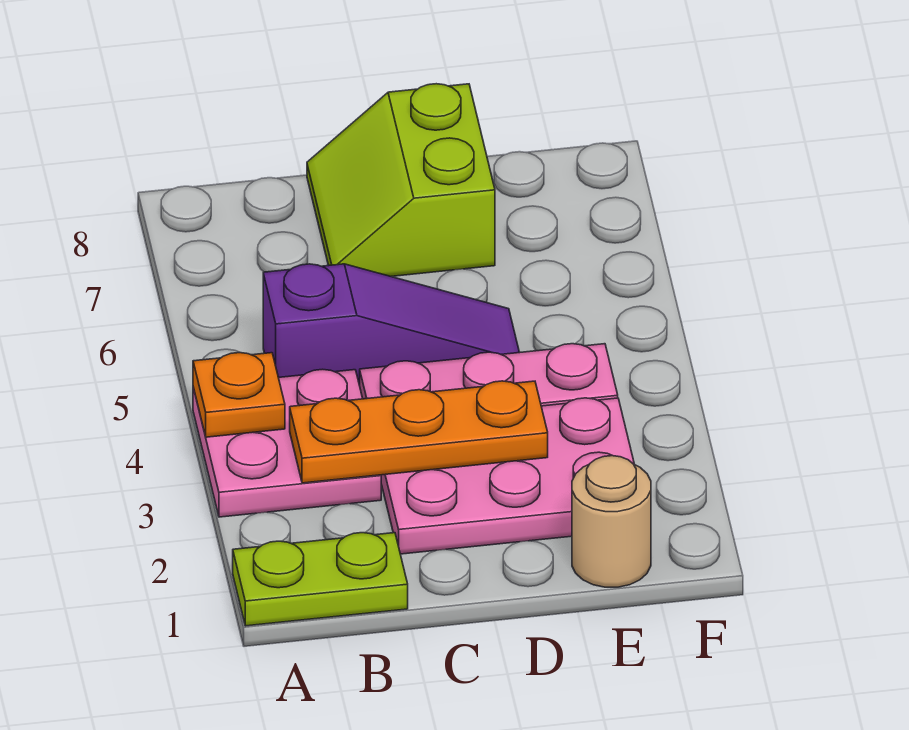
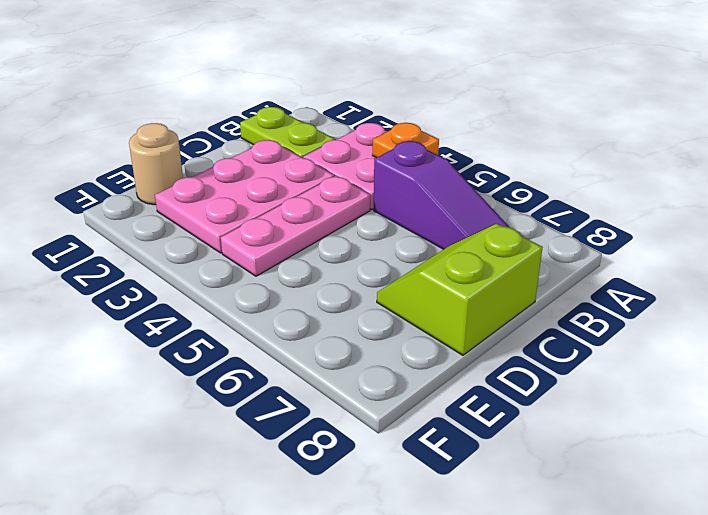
lime plate A1:B1 level 1 -> lime plate B1:B2 level 1
orange plate B3:D3 level 2 -> none
purple slope B5:D5 level 1 top B -> purple slope B5:B7 level 1 top 5
lime slope C7:D8 level 1 top D -> lime slope C7:D8 level 1 top 8

